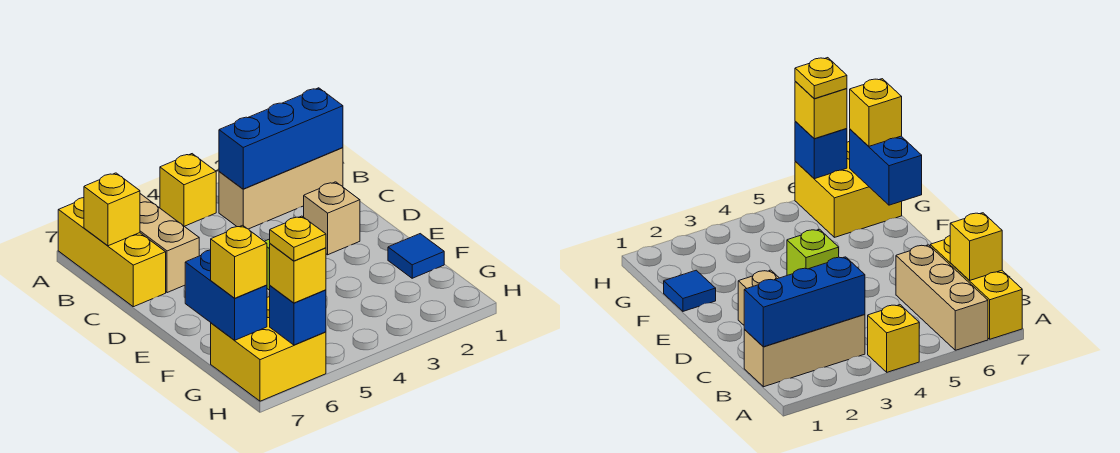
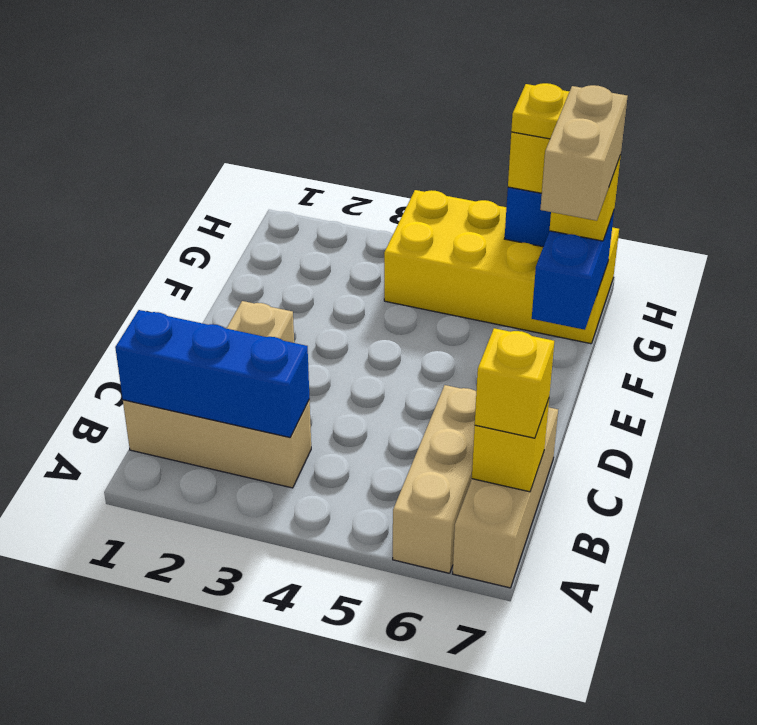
yellow brick A4 level 1 -> yellow brick B7 level 3
yellow brick A7:C7 level 1 -> tan brick A7:C7 level 1
lime brick E4 level 1 -> none
blue tile F1 level 1 -> none
none -> tan brick F7:G7 level 4
yellow brick G6:H7 level 1 -> yellow brick G4:H7 level 1

